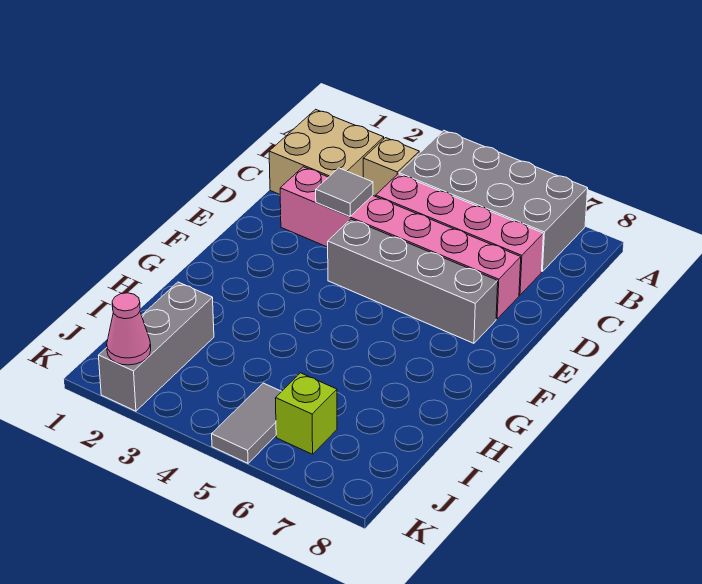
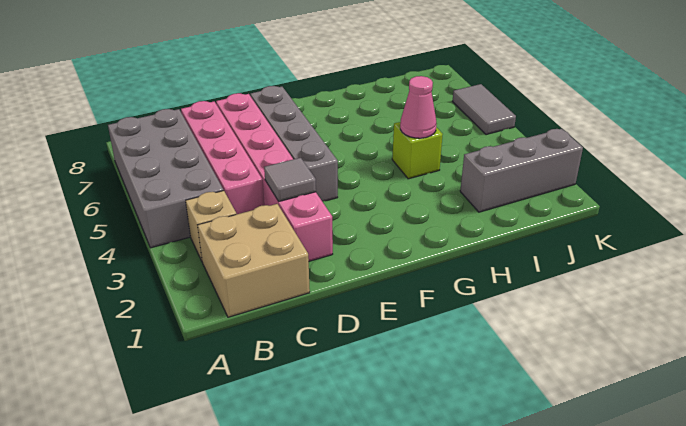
grey tile J5:K5 level 1 -> grey tile K5:K6 level 1
lime brick J6 level 1 -> lime brick H4 level 1
pink cone K2 level 2 -> pink cone H4 level 2

